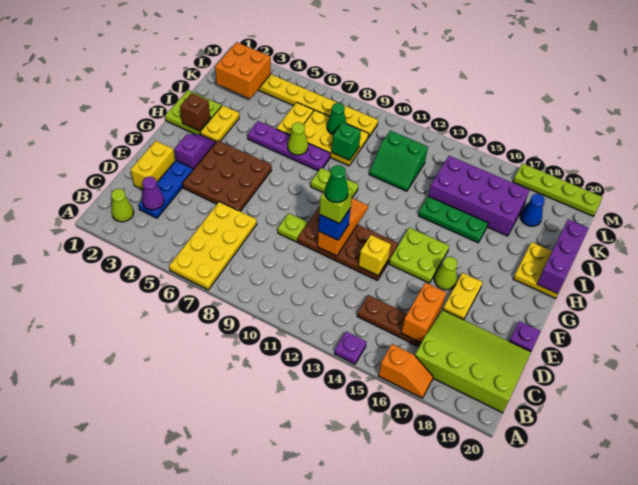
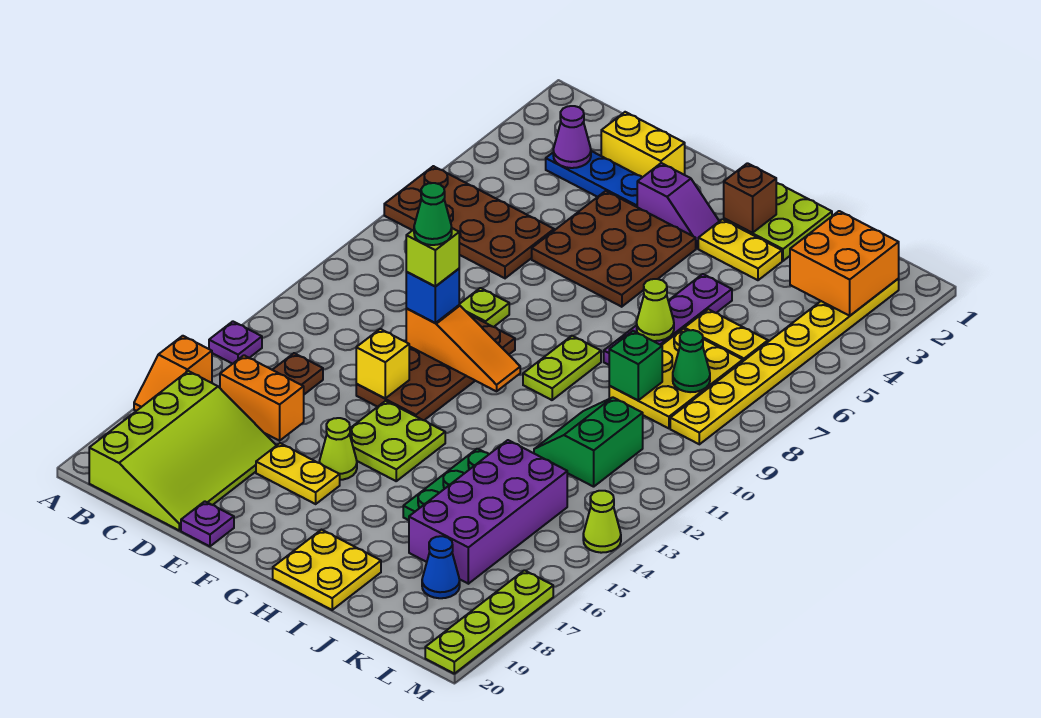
yellow plate A6:D7 level 1 -> brown plate A6:D7 level 1
lime cone B2 level 1 -> lime cone M14 level 1
purple brick H20:J20 level 2 -> none

